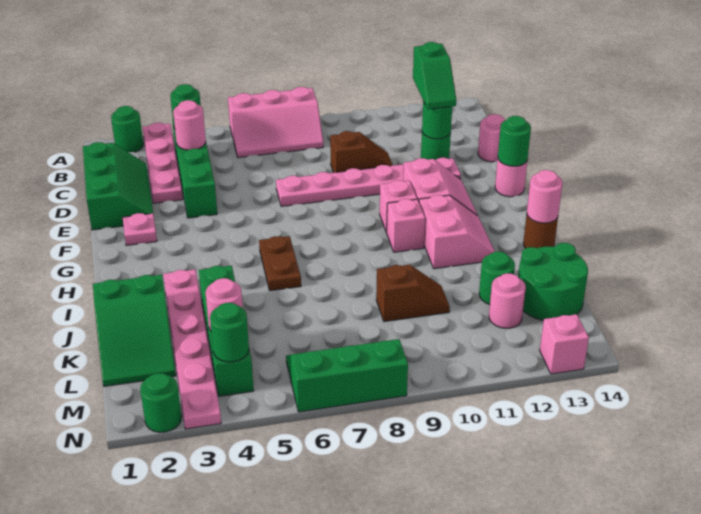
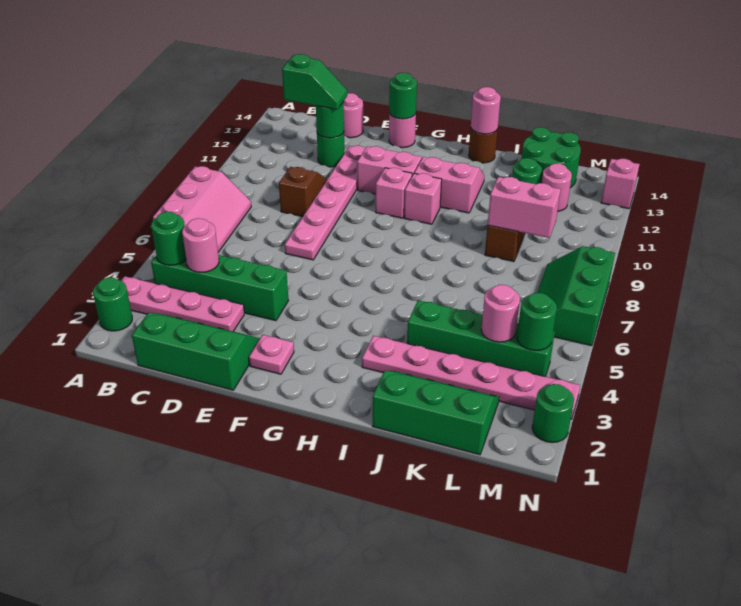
brown plate H6:I6 level 1 -> none
green slope J1:L2 level 1 top J -> green slope J1:L2 level 1 top 1
none -> pink brick K9:L9 level 2

